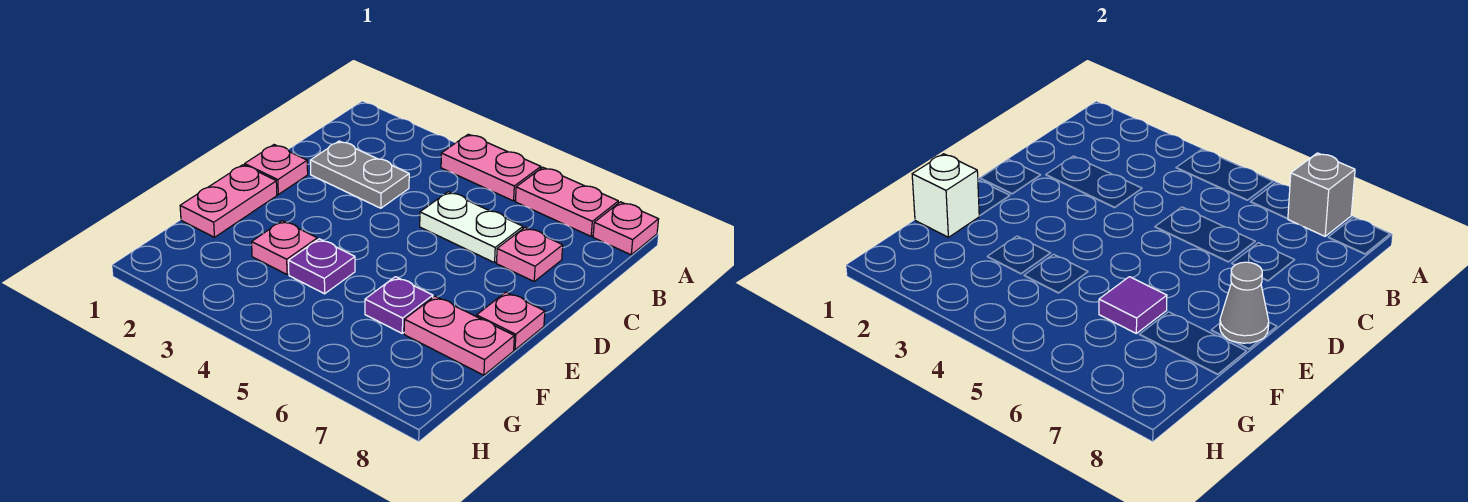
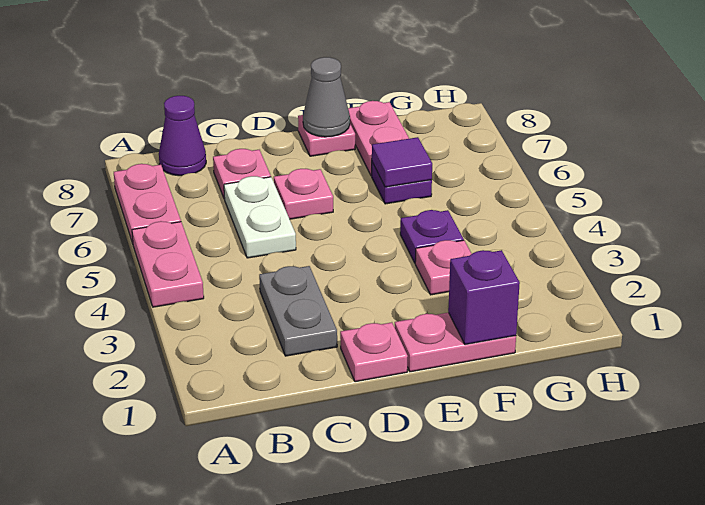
grey brick A7 level 2 -> none
pink plate A8 level 1 -> pink plate D6 level 1
none -> purple cone B8 level 1
white brick F1 level 2 -> purple brick F1 level 2

